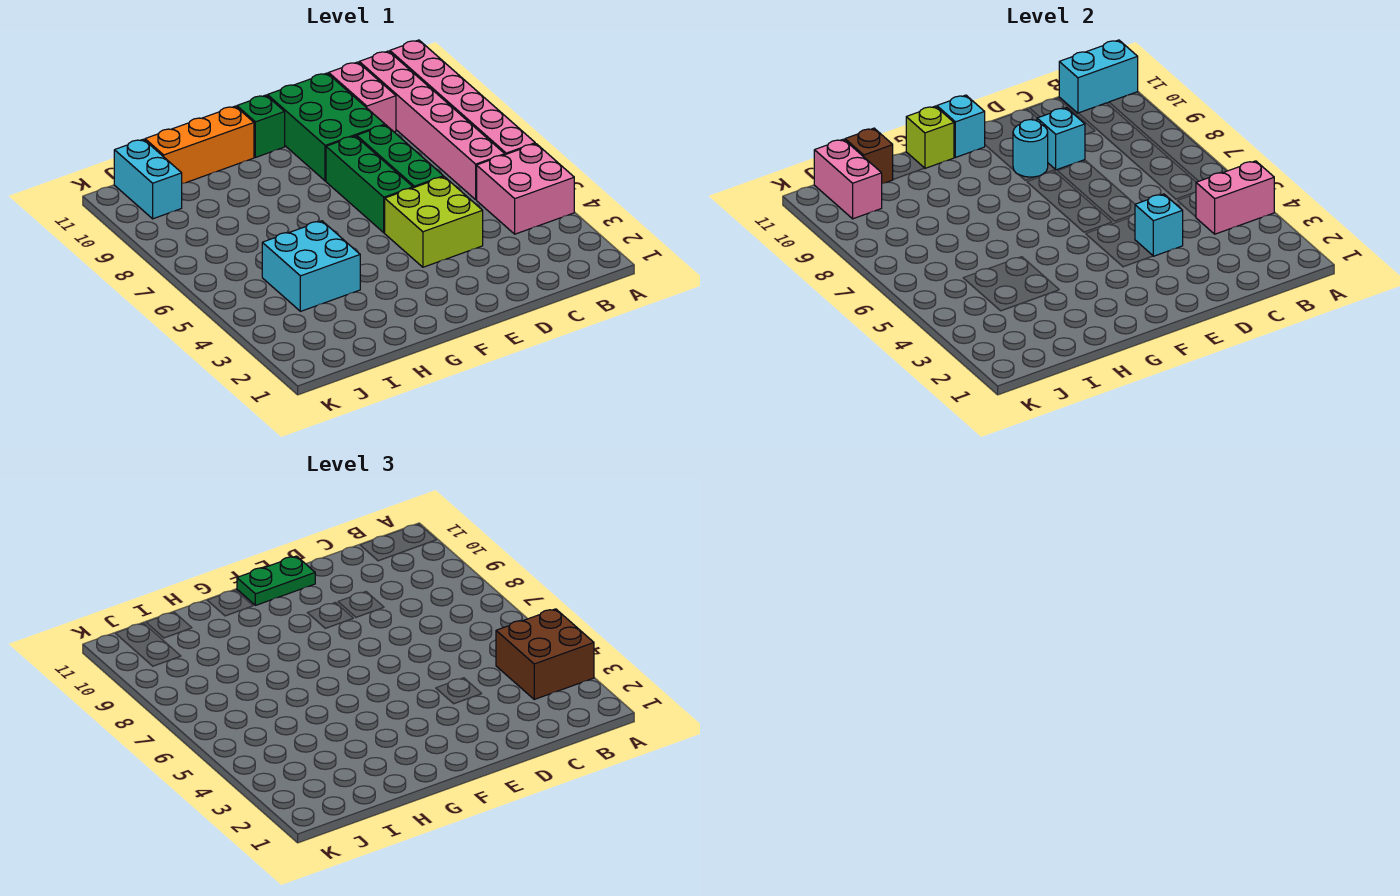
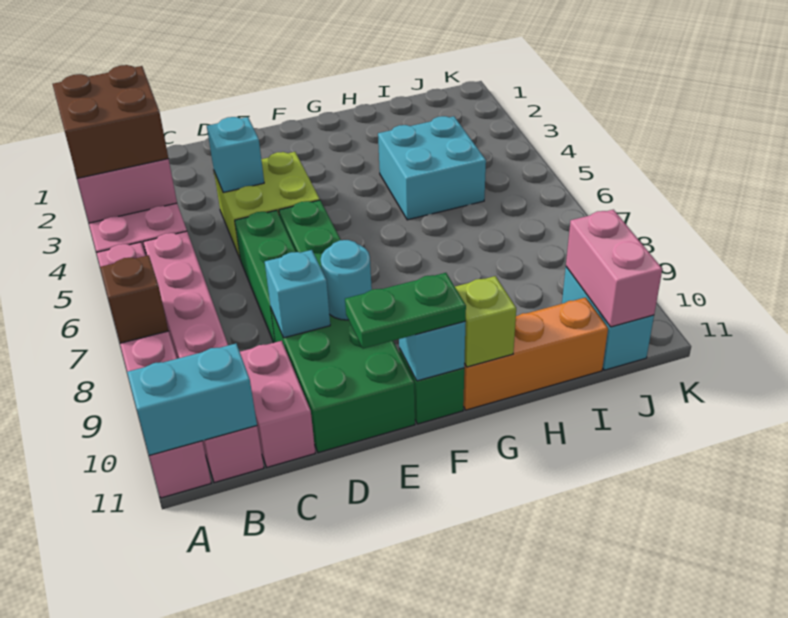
brown brick I11 level 2 -> brown brick A8 level 2

